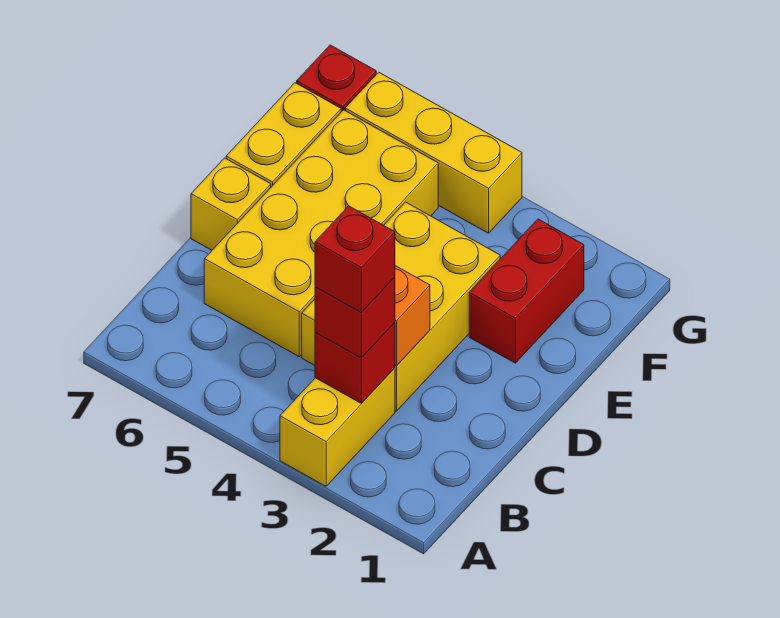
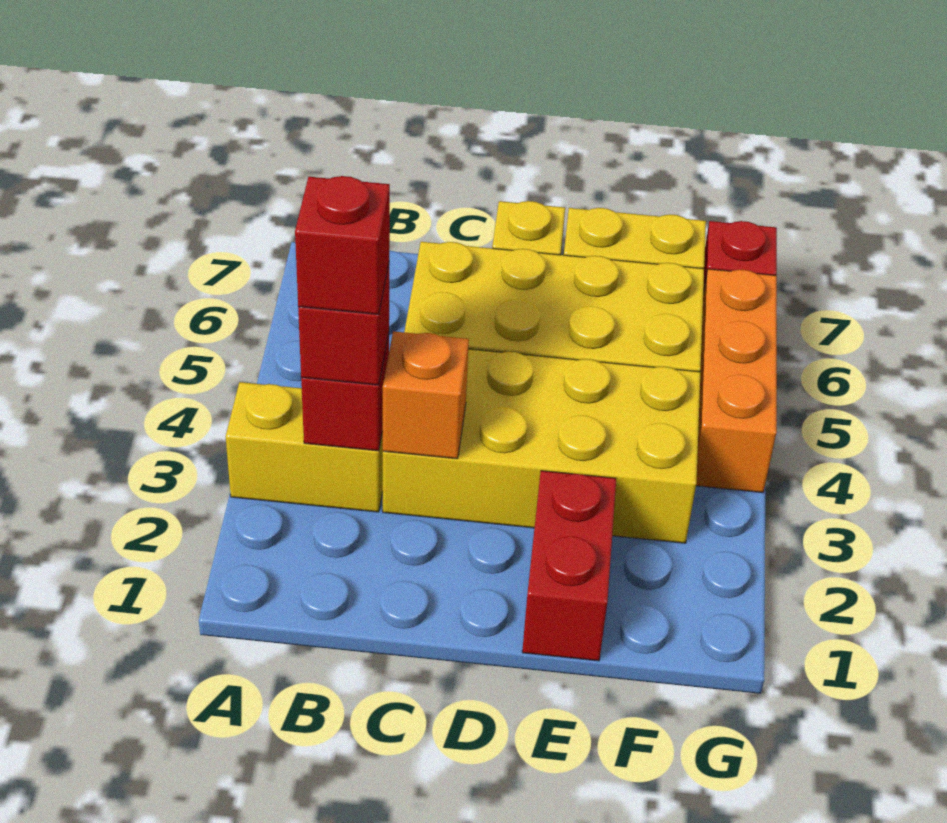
yellow brick C3:E4 level 1 -> yellow brick C3:F4 level 1
red brick E2:F2 level 1 -> red brick E1:E2 level 1
yellow brick G4:G6 level 1 -> orange brick G4:G6 level 1

